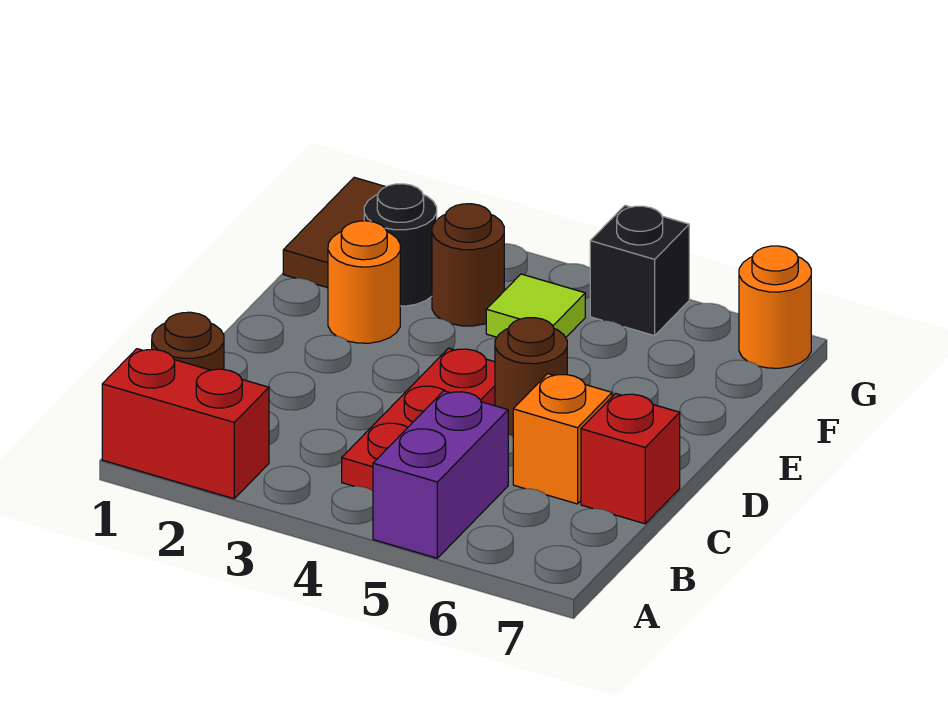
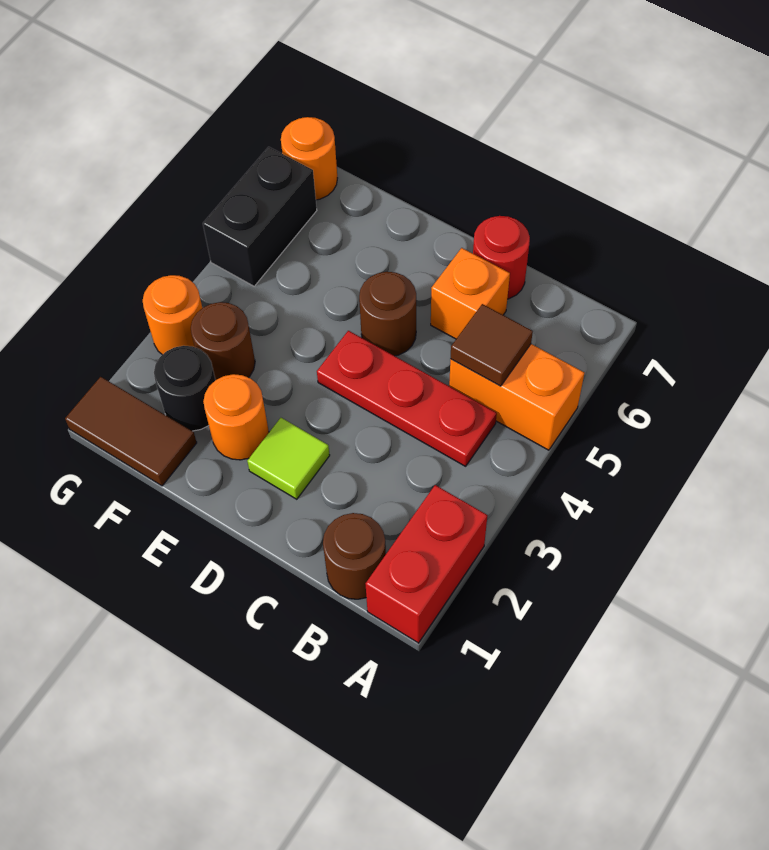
purple brick A5:B5 level 1 -> orange brick A5:B5 level 1
none -> brown tile B5 level 2
red brick C7 level 1 -> red round brick C7 level 1
lime tile F4 level 1 -> lime tile D2 level 1
none -> orange round brick G3 level 1
black brick G5 level 1 -> black brick G5:G6 level 1

